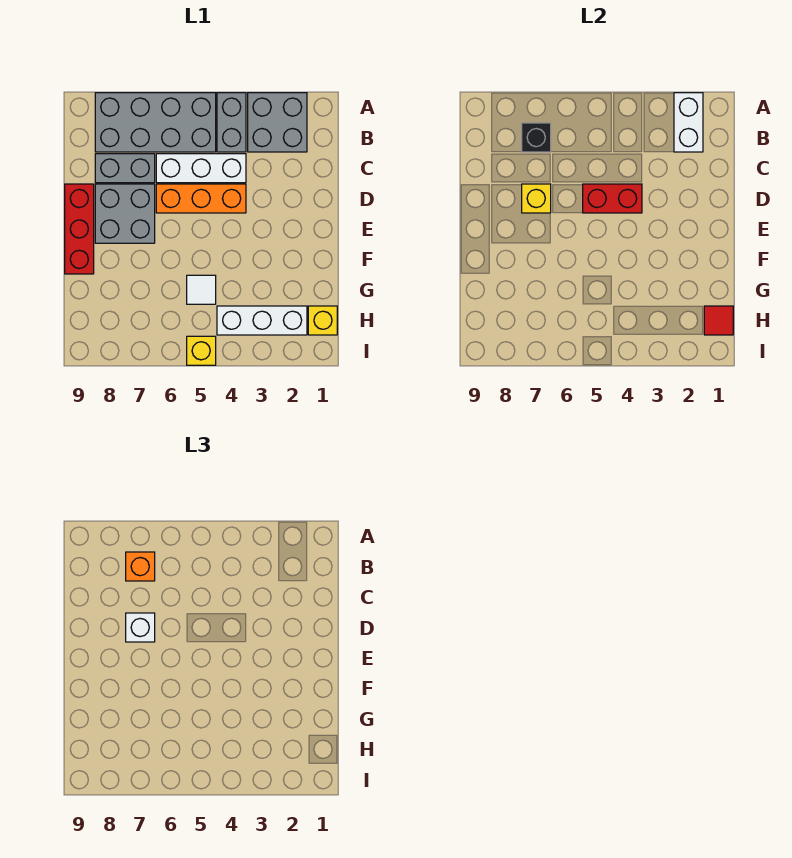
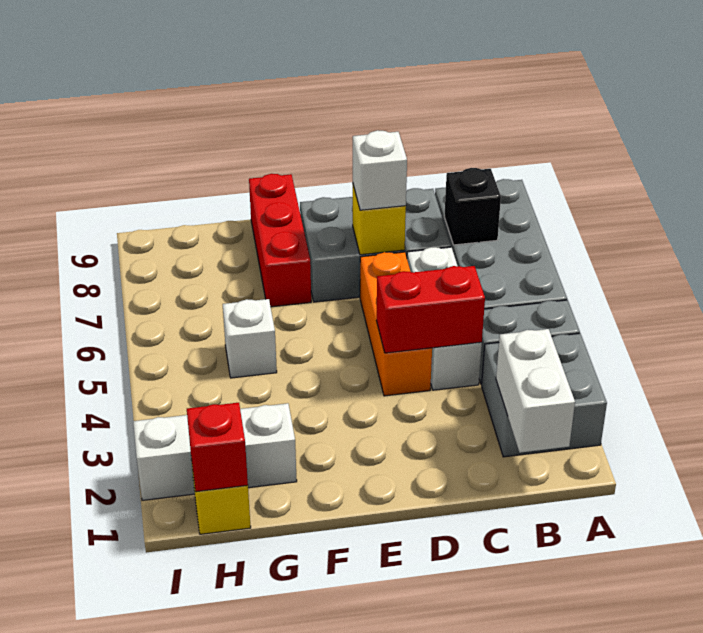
white brick A2:B2 level 2 -> white brick B1:B2 level 2
orange brick B7 level 3 -> none
red brick D4:D5 level 2 -> red brick C4:D4 level 2
red brick D9:F9 level 1 -> red brick F7:F9 level 1
white tile G5 level 1 -> white brick G5 level 1
red tile H1 level 2 -> red brick H1 level 2
white brick H2:H4 level 1 -> white brick G2:I2 level 1
yellow brick I5 level 1 -> none

